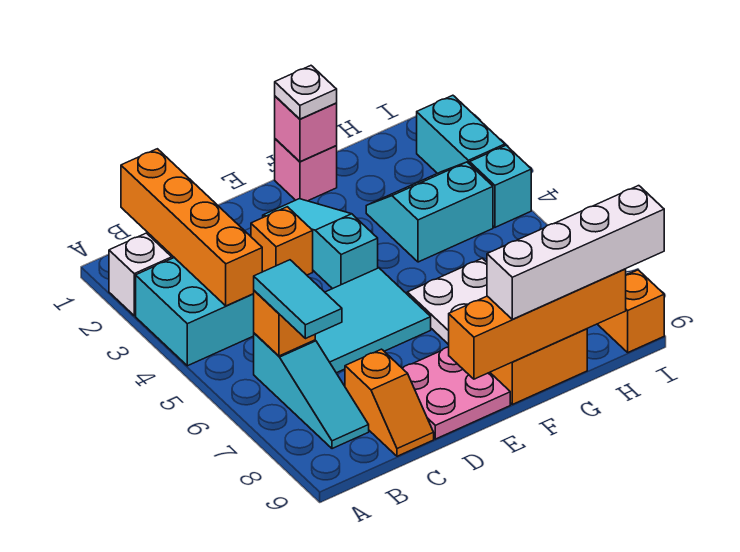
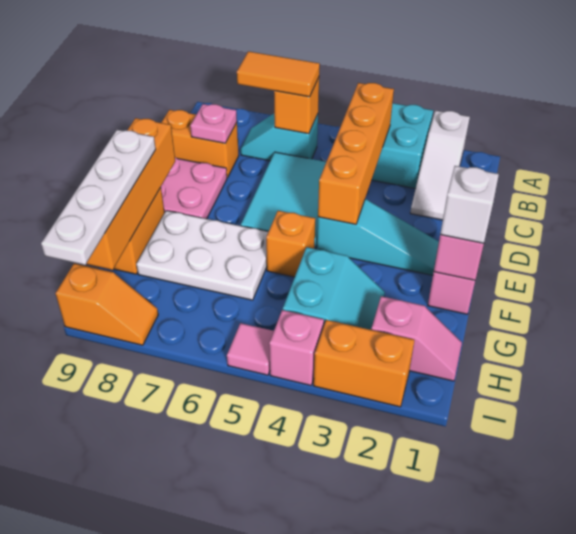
orange brick B1:B4 level 2 -> orange brick B4:E4 level 2
cyan slope B6:B8 level 1 top 6 -> cyan slope B6:B7 level 1 top 6
cyan tile B6:B7 level 3 -> orange tile B6:B7 level 3
orange slope C8:C9 level 1 top 8 -> orange brick C8:C9 level 1
none -> pink plate C8 level 2
orange brick D3 level 1 -> orange brick F5 level 1
white plate F1 level 3 -> white brick F1 level 3
white brick F9:I9 level 3 -> white plate F9:I9 level 3
none -> pink slope H1:H2 level 1 top 2
cyan brick I2:I3 level 1 -> orange brick I2:I3 level 1
cyan brick I4 level 1 -> pink brick I4 level 1
none -> pink tile I5 level 1

